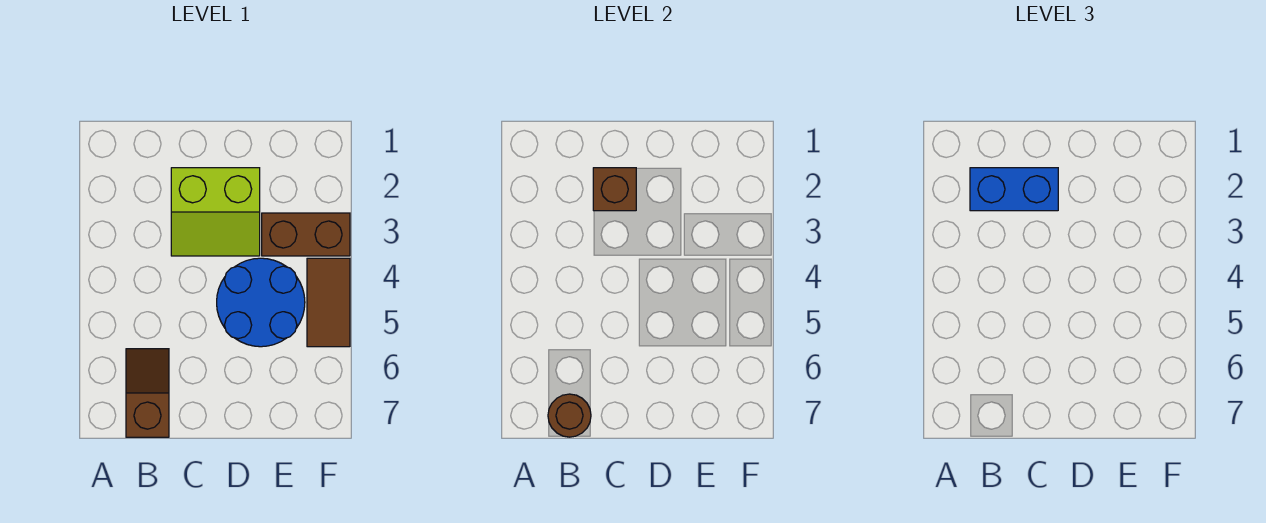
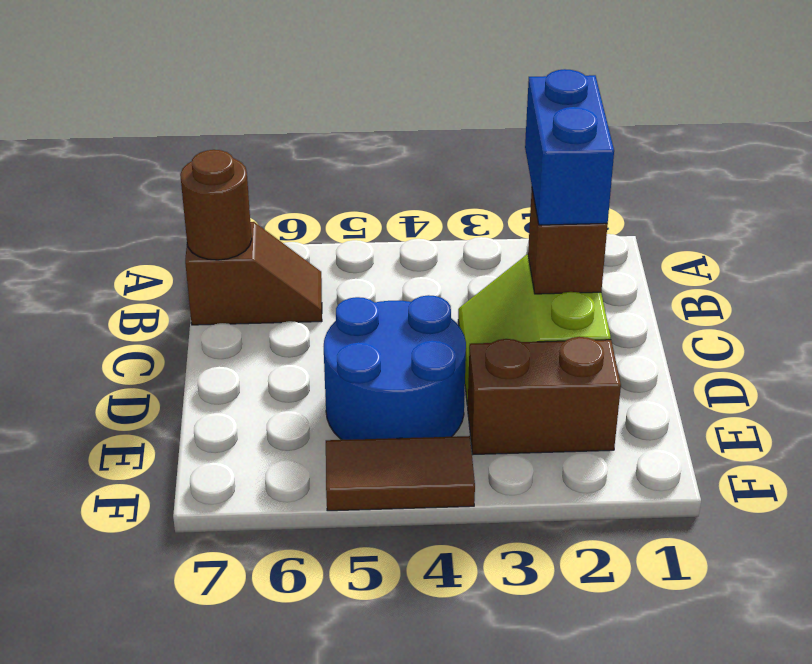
brown brick E3:F3 level 1 -> brown brick E2:E3 level 1

